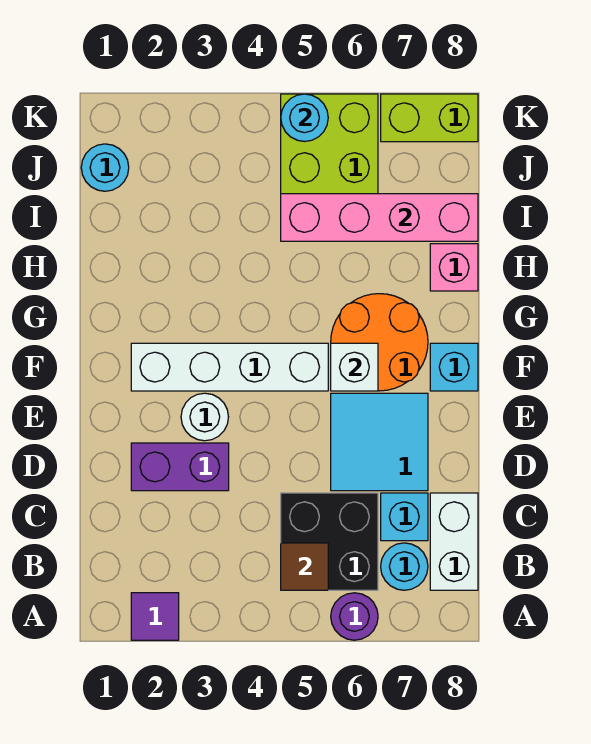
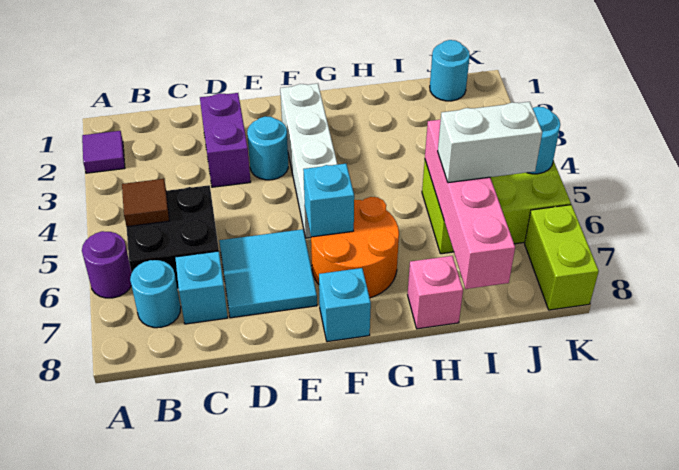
white brick B8:C8 level 1 -> white brick I6:J6 level 3
white round brick E3 level 1 -> cyan round brick E3 level 1
white brick F6 level 2 -> cyan brick F6 level 2

